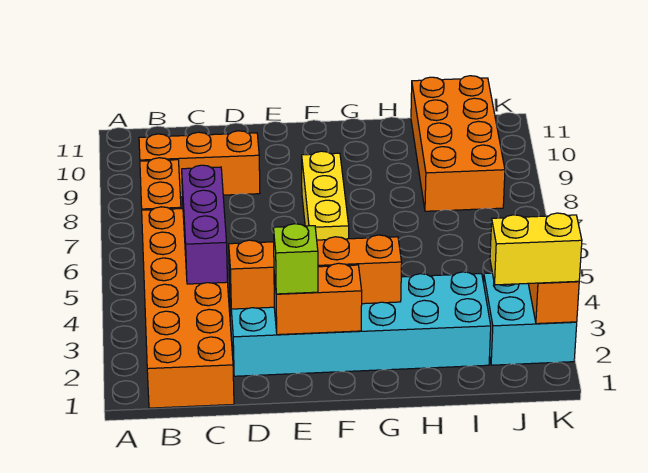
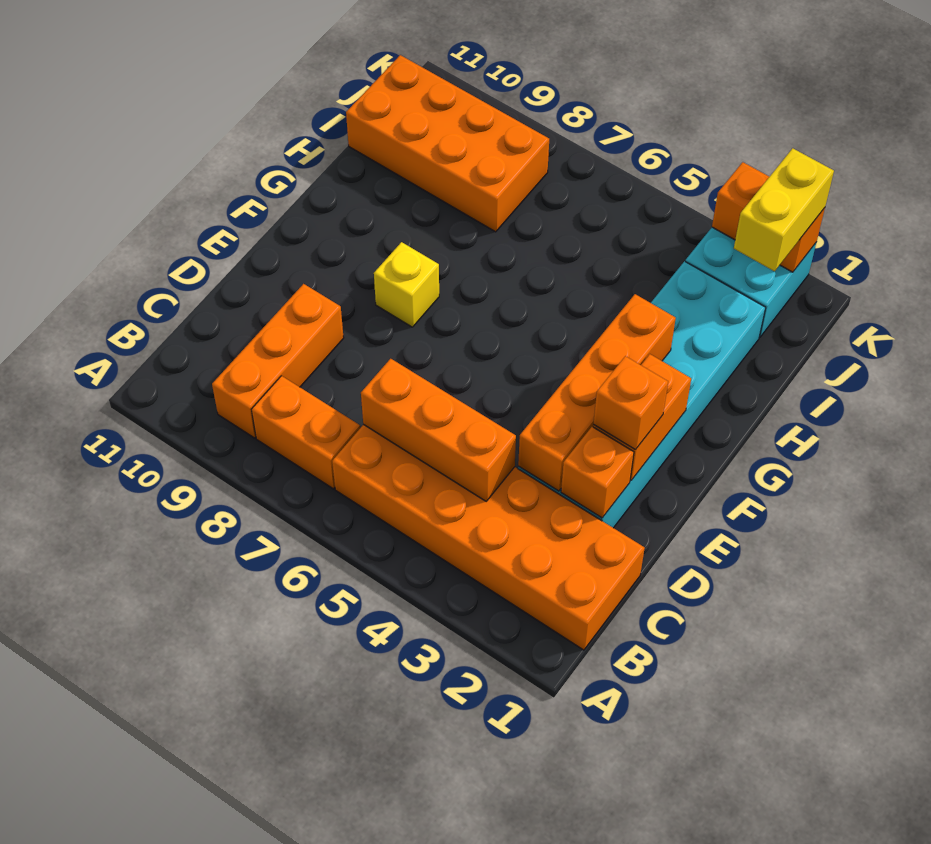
purple brick C4:C6 level 2 -> orange brick C4:C6 level 2
none -> orange brick D2 level 2
lime brick E2 level 3 -> orange brick E2 level 3
yellow brick F6:F8 level 1 -> yellow brick F8 level 1

